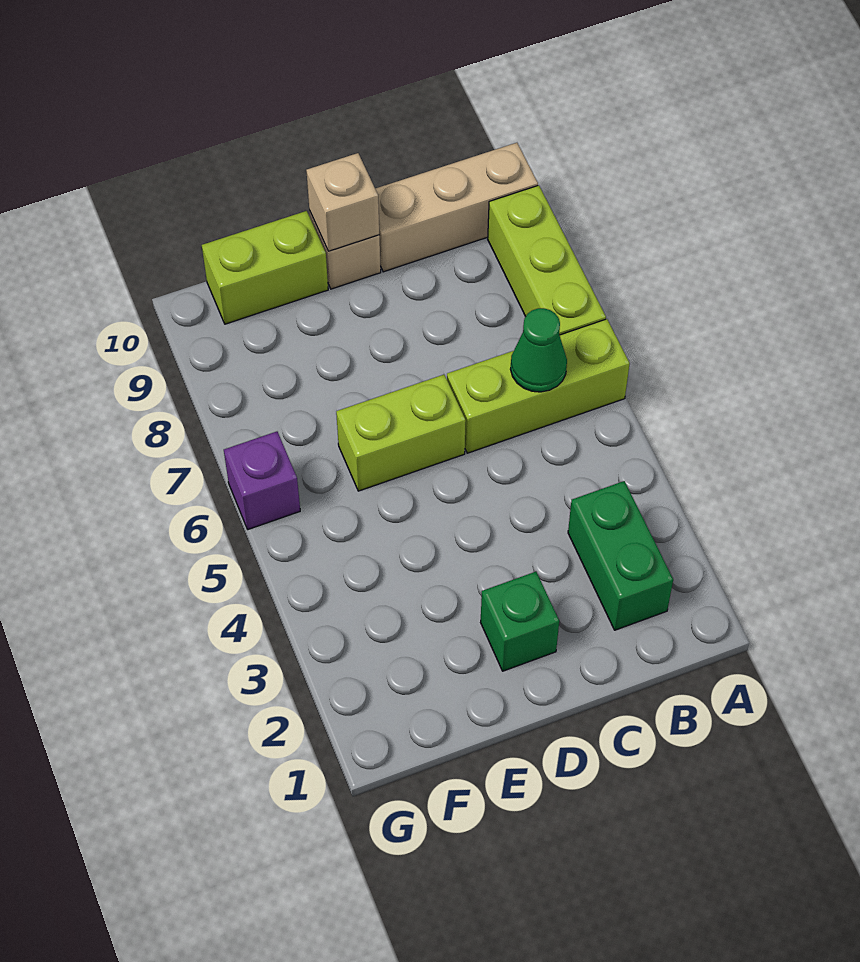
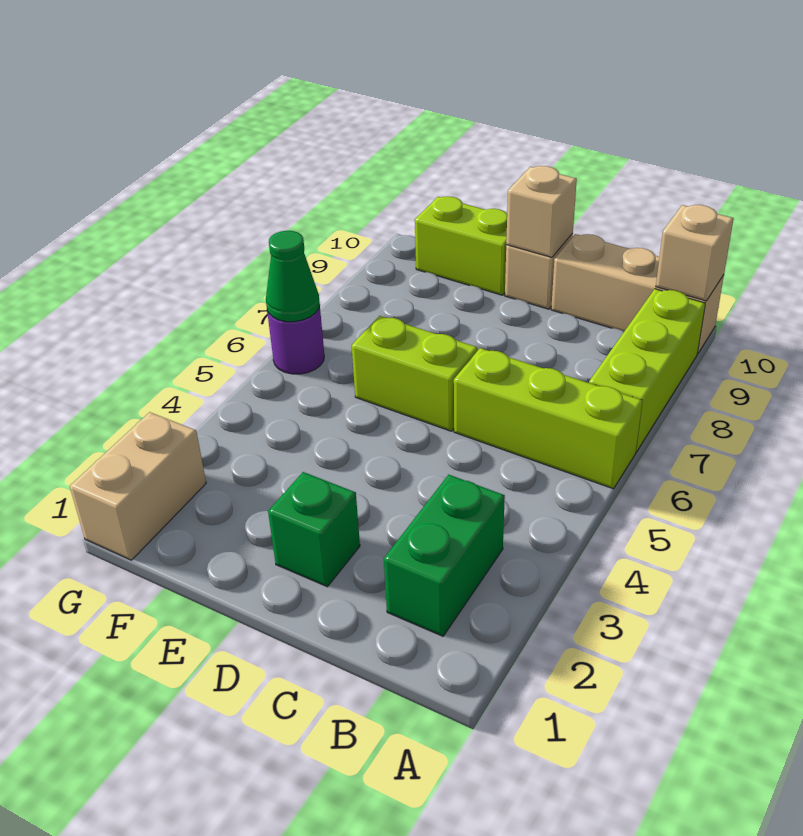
none -> tan brick A10 level 2
green cone B6 level 2 -> green cone G6 level 2
none -> tan brick G1:G2 level 1
purple brick G6 level 1 -> purple round brick G6 level 1

